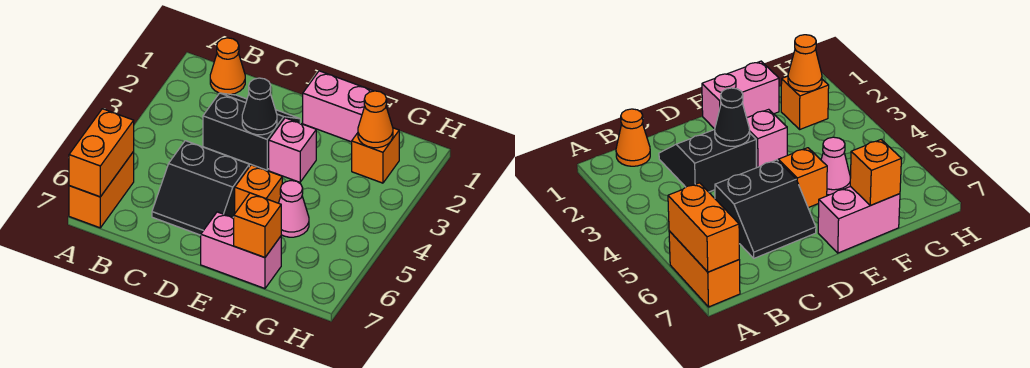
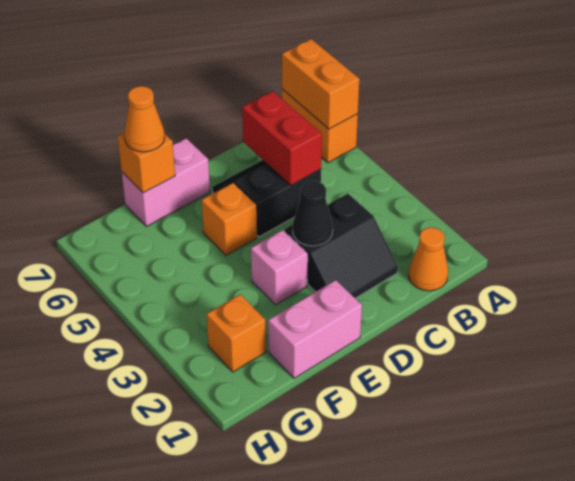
none -> red brick C5:C6 level 2
pink cone F5 level 1 -> none
orange cone G2 level 2 -> orange cone F7 level 3

